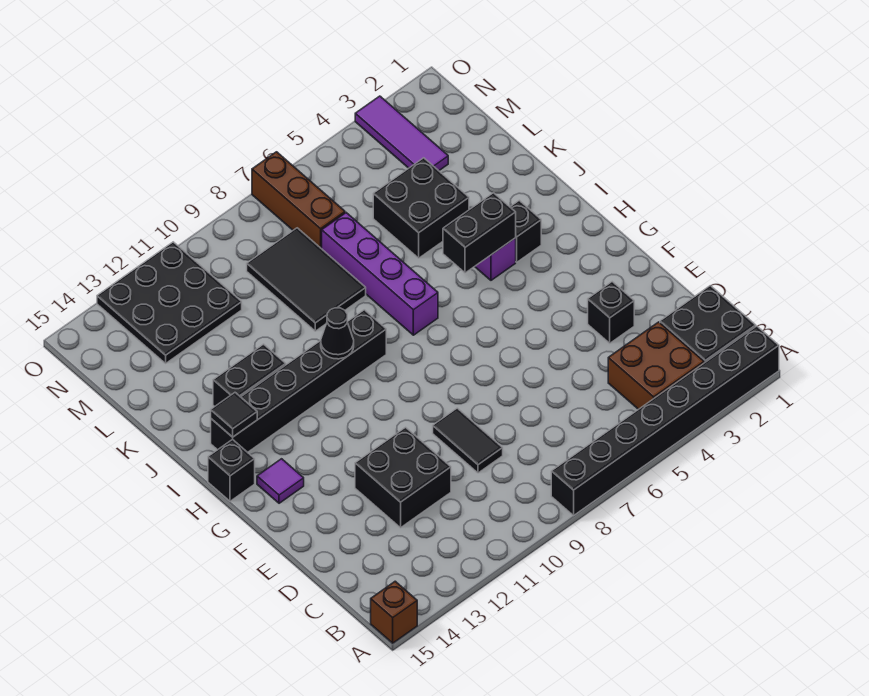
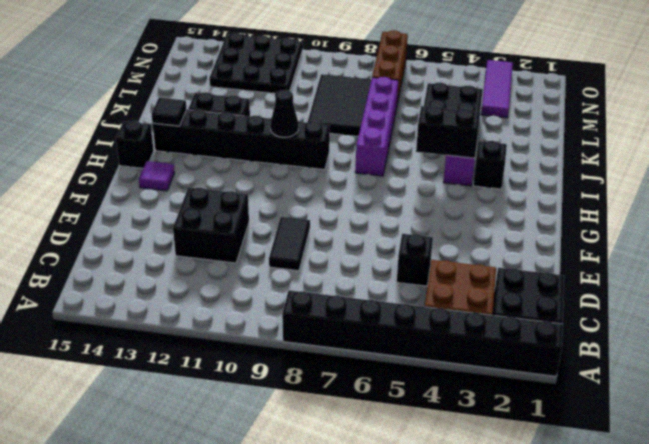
brown brick A15 level 1 -> none
black brick E3 level 1 -> black brick D5 level 1

